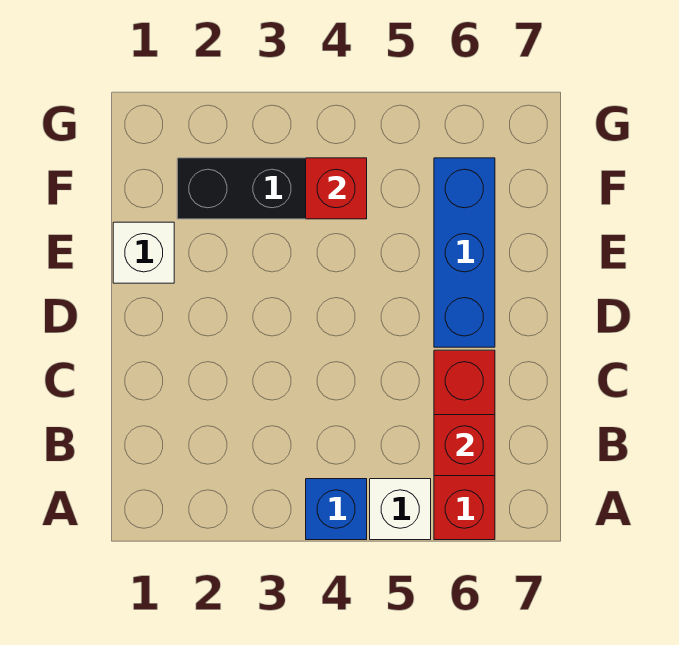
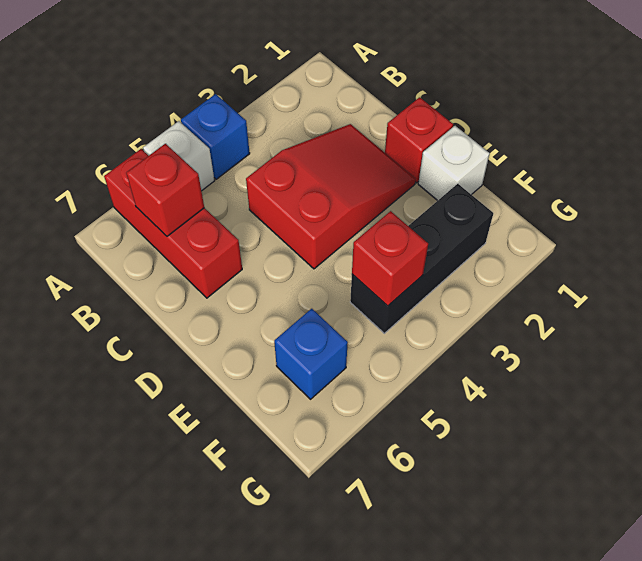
none -> red slope C2:D4 level 1 top 4
none -> red brick D1 level 1
blue brick D6:F6 level 1 -> blue brick F6 level 1

